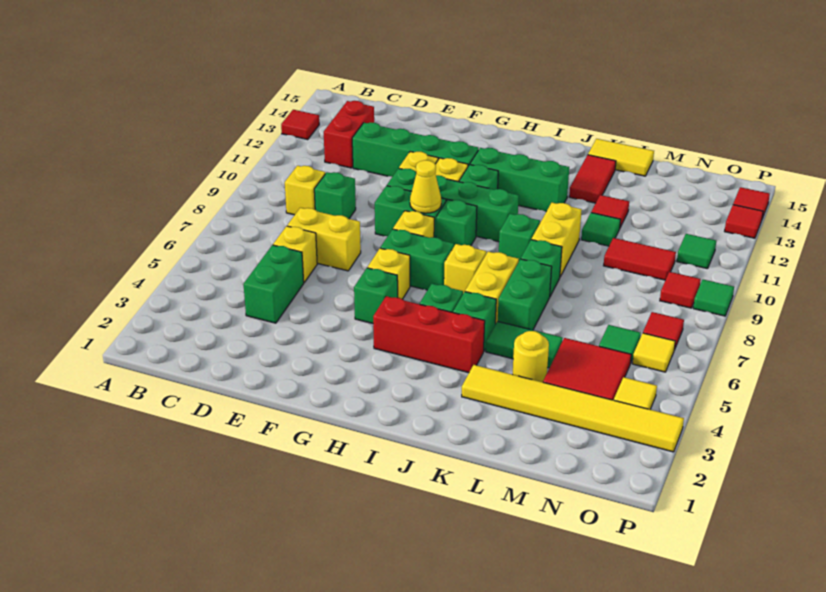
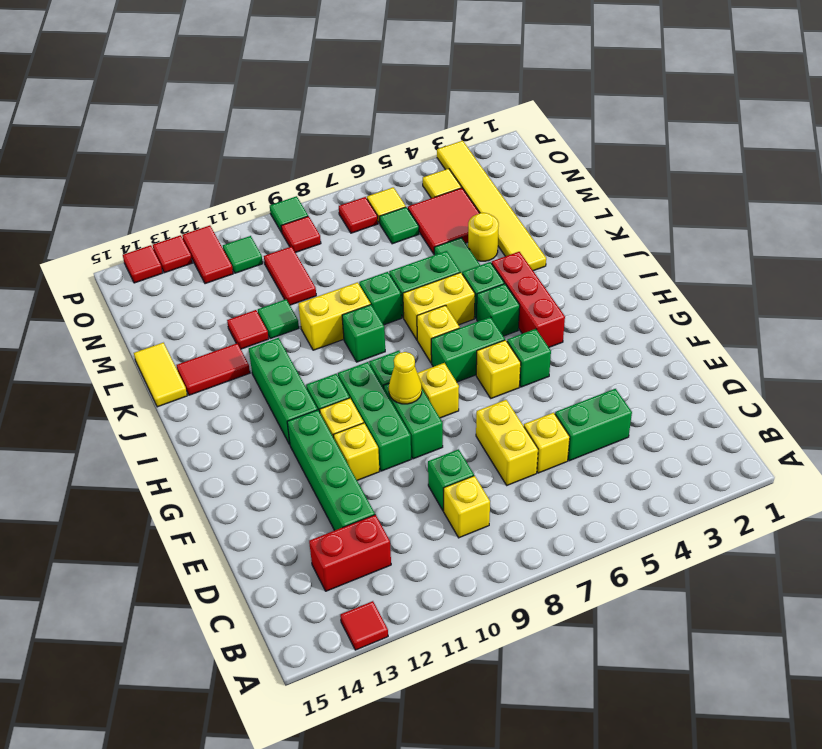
green brick F10:I10 level 1 -> green brick F10:H10 level 1
green brick G7:H7 level 1 -> green brick H6:H7 level 1
none -> red tile O12:P12 level 1

